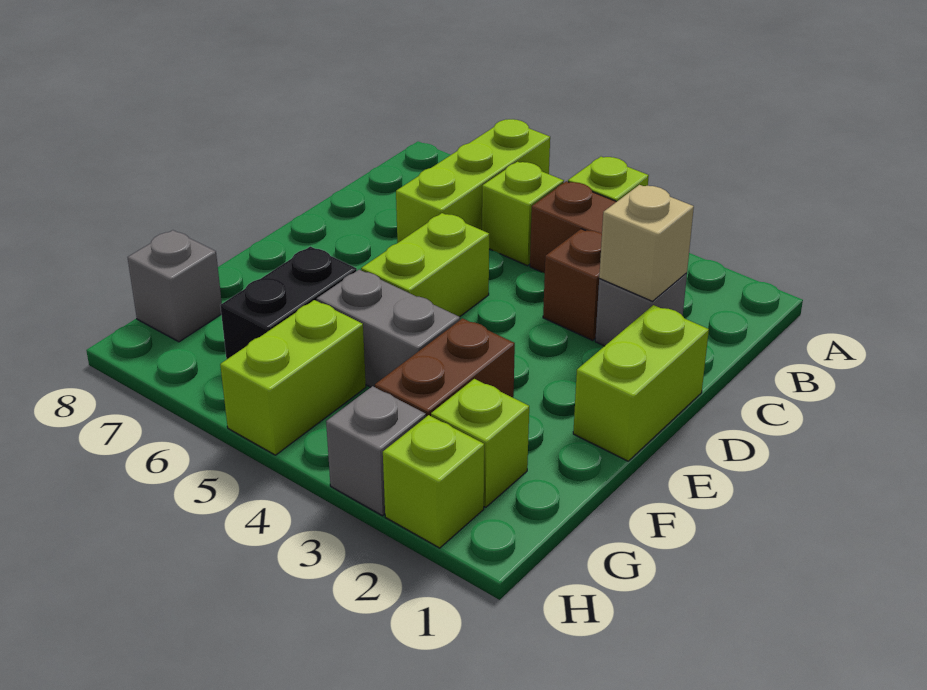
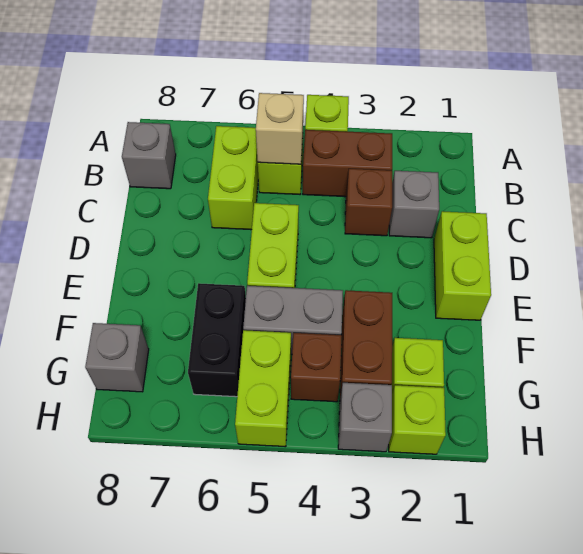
lime brick A6:C6 level 1 -> lime brick B6:C6 level 1
none -> grey brick B8 level 1
tan brick C2 level 2 -> tan brick B5 level 2
none -> brown brick G4 level 1

